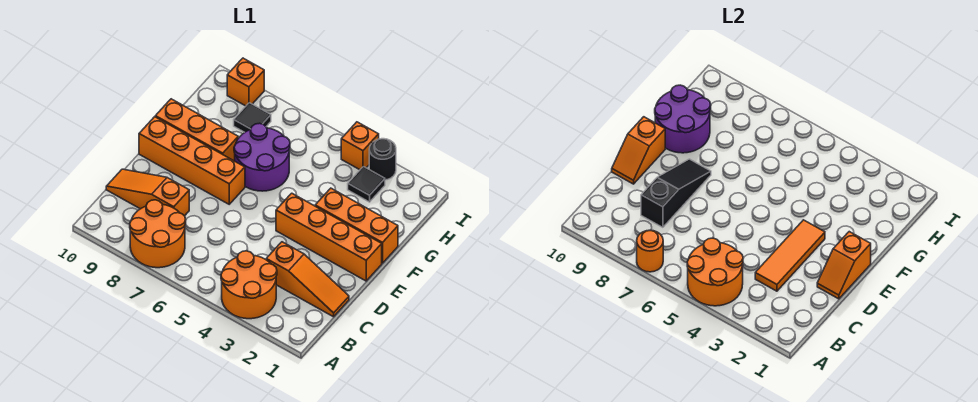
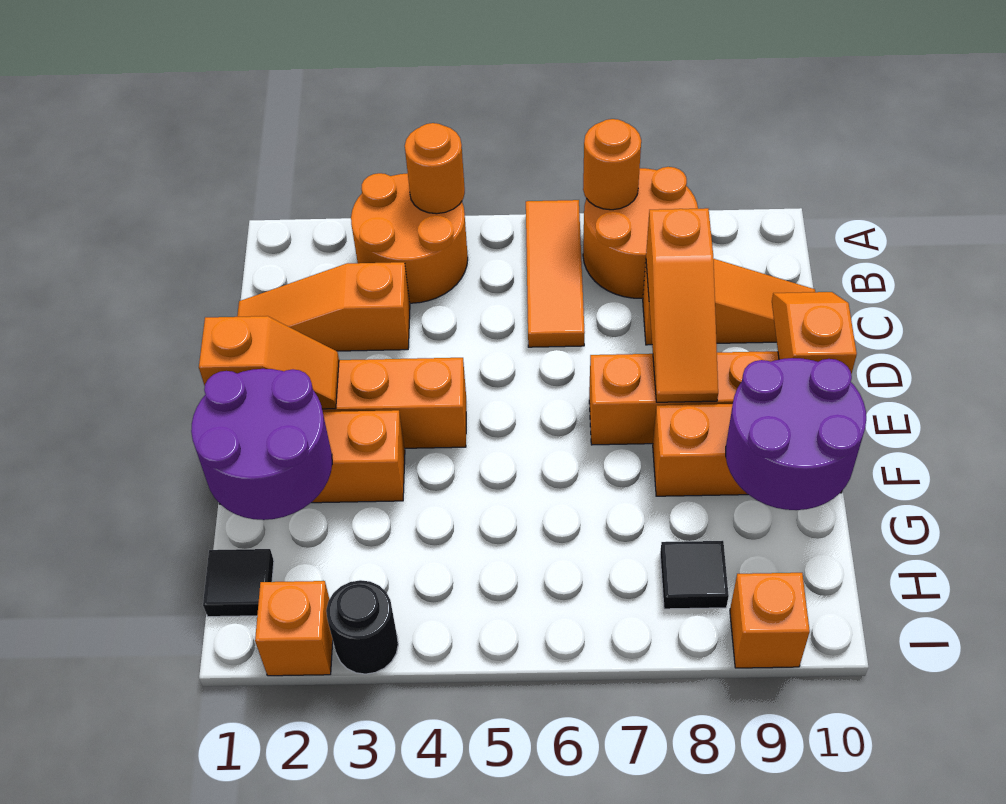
orange round brick A4:B5 level 2 -> orange round brick A4 level 2
orange tile C3:E3 level 2 -> orange tile A6:C6 level 1
black slope C8:E8 level 2 top C -> orange slope C8:E8 level 2 top C
orange slope D1:E1 level 2 top E -> orange slope E1:E2 level 2 top 1
purple round brick F6:G7 level 1 -> purple round brick F1:G2 level 2
black tile H3 level 1 -> black tile H1 level 1
orange brick I4 level 1 -> orange brick I2 level 1

